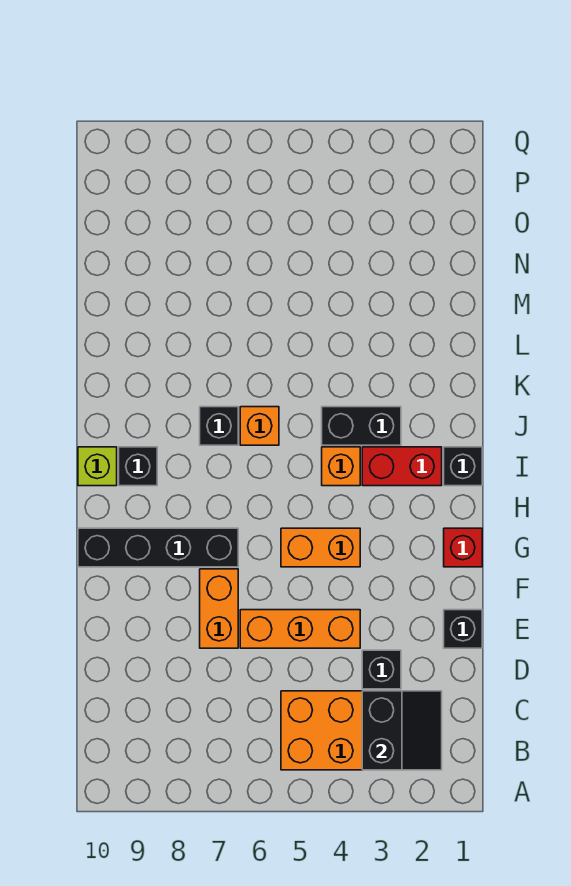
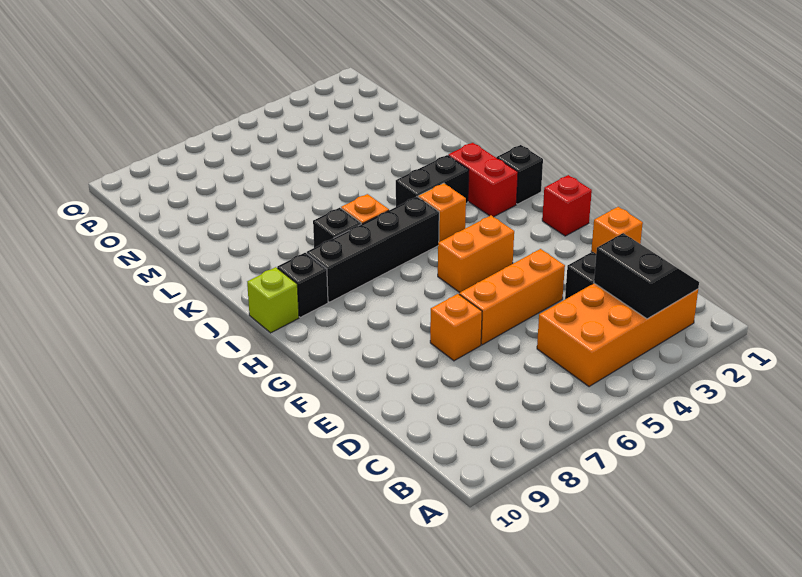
black brick E1 level 1 -> orange brick E1 level 1
orange brick E7:F7 level 1 -> orange brick E7 level 1
black brick G7:G10 level 1 -> black brick I5:I8 level 1
red brick I2:I3 level 1 -> red brick I2:J2 level 1

